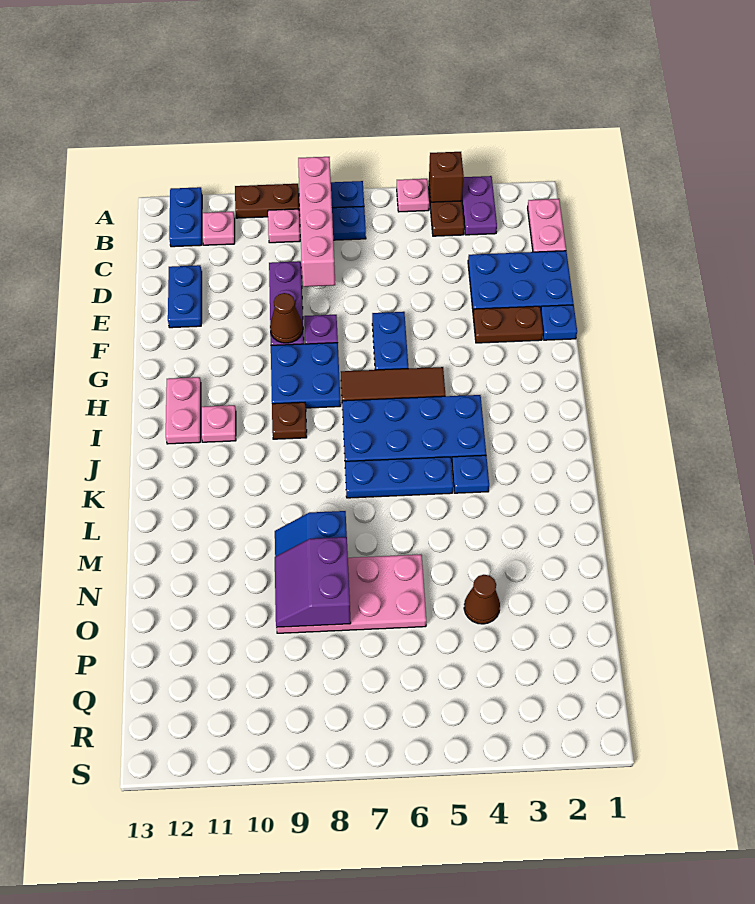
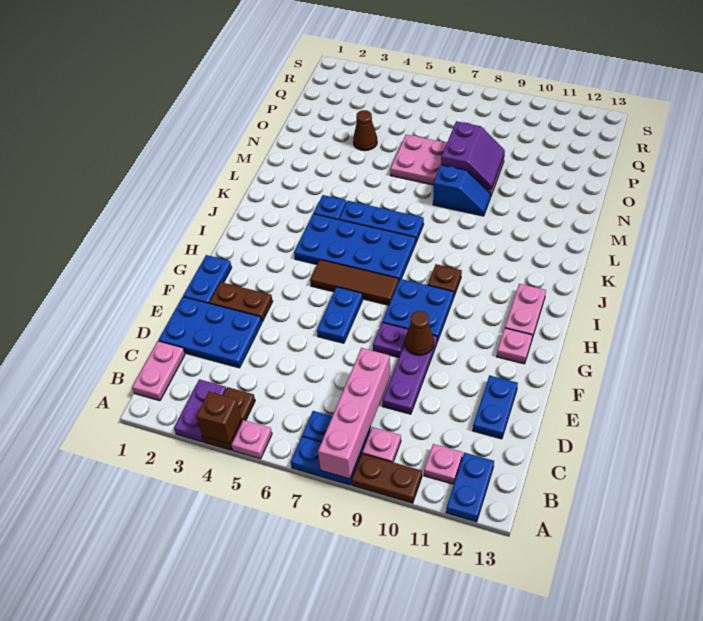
blue plate F1 level 1 -> blue plate F1:G1 level 1
pink plate I11 level 1 -> pink plate G12 level 1

